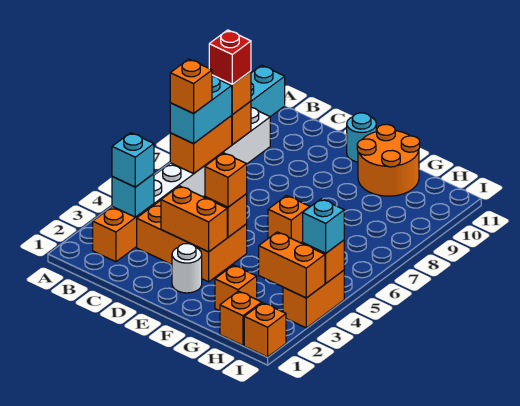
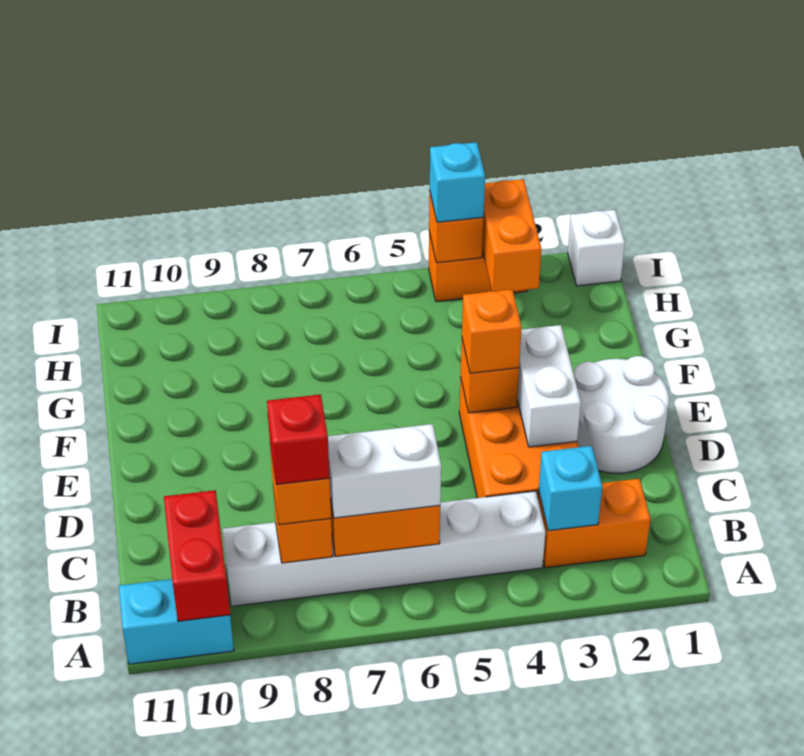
none -> red brick A10:B10 level 2
cyan brick B3 level 3 -> none
cyan brick B6:B7 level 3 -> white brick B6:B7 level 3
orange brick B6 level 4 -> none
orange brick D3:E3 level 2 -> white brick D3:E3 level 2
white round brick E2 level 1 -> white round brick D1:E2 level 1
cyan round brick E11 level 1 -> none
orange brick F6 level 1 -> none
orange round brick F10:G11 level 1 -> none
orange brick G2 level 1 -> none
orange brick H1 level 1 -> none
orange brick I1 level 1 -> white brick I1 level 1

